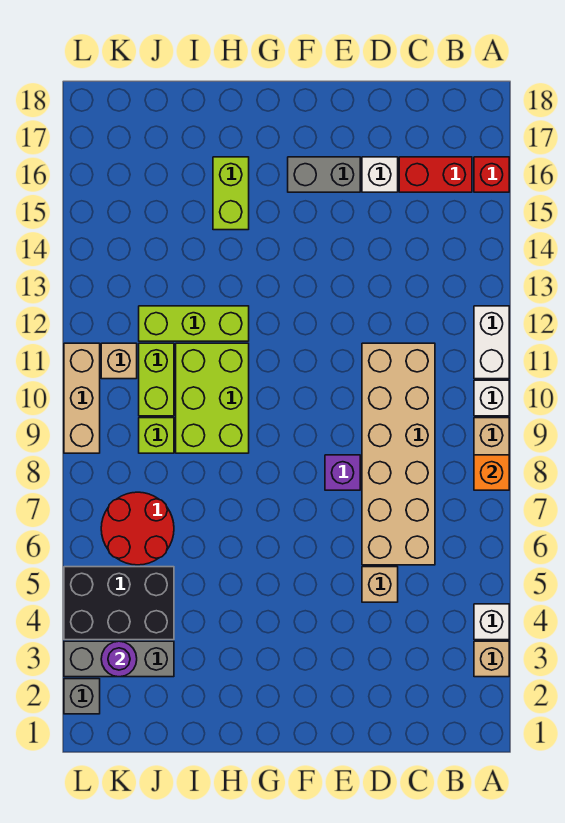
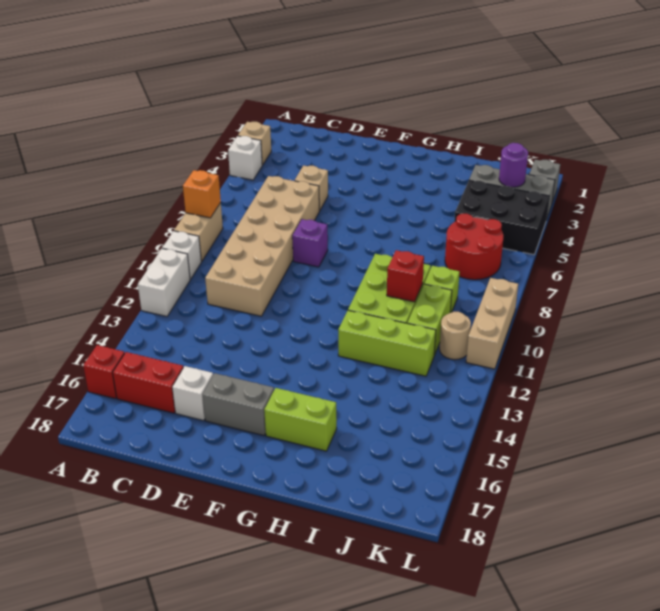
lime brick H15:H16 level 1 -> lime brick G16:H16 level 1
none -> red brick I10 level 2
tan brick K11 level 1 -> tan round brick K11 level 1

